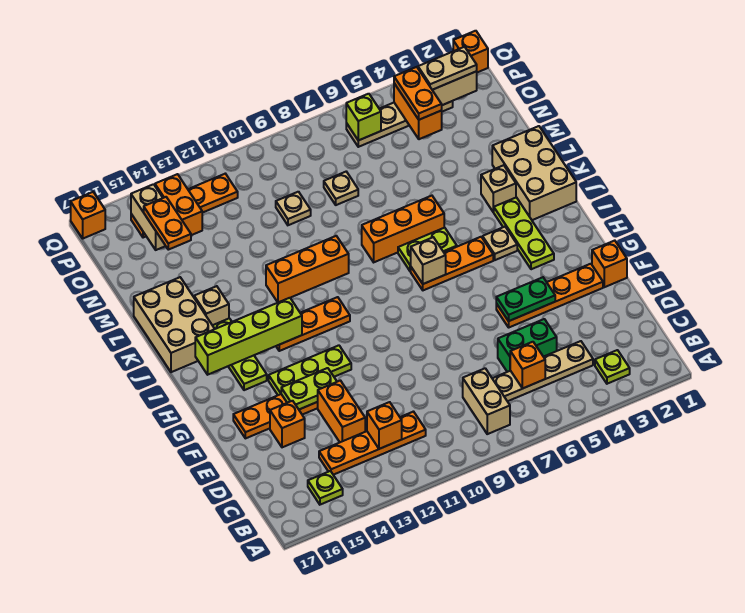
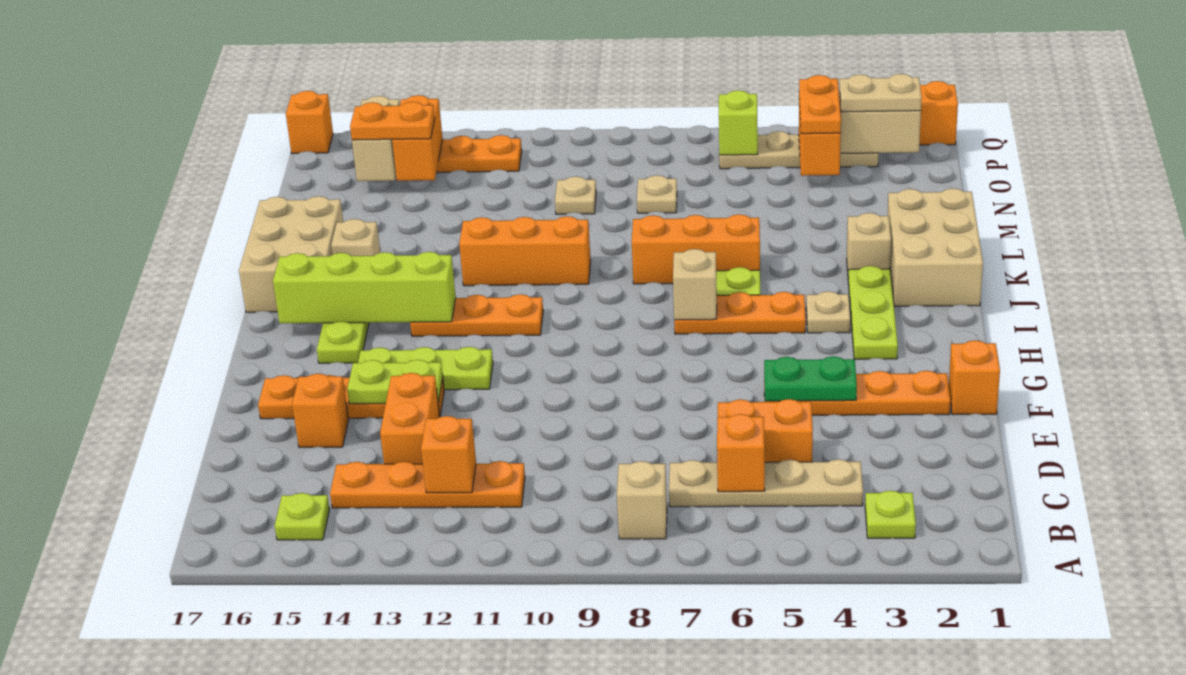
tan brick B8:C8 level 1 -> tan brick B8 level 1
green brick D5:D6 level 1 -> orange brick D5:D6 level 1
orange plate N15:O15 level 3 -> orange plate O14:O15 level 3

